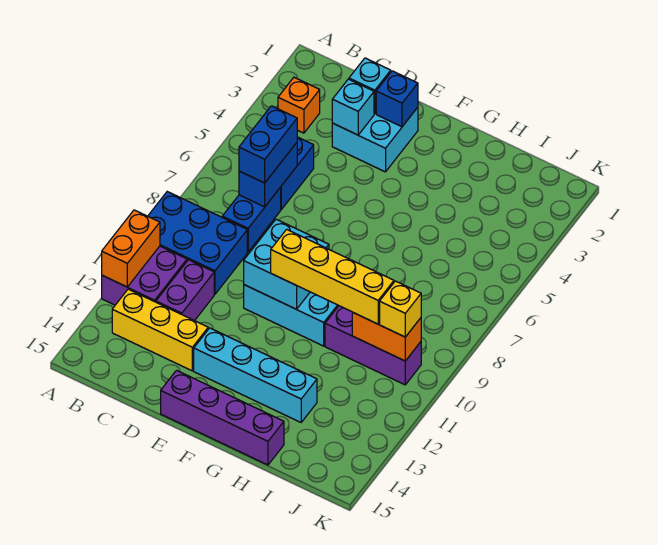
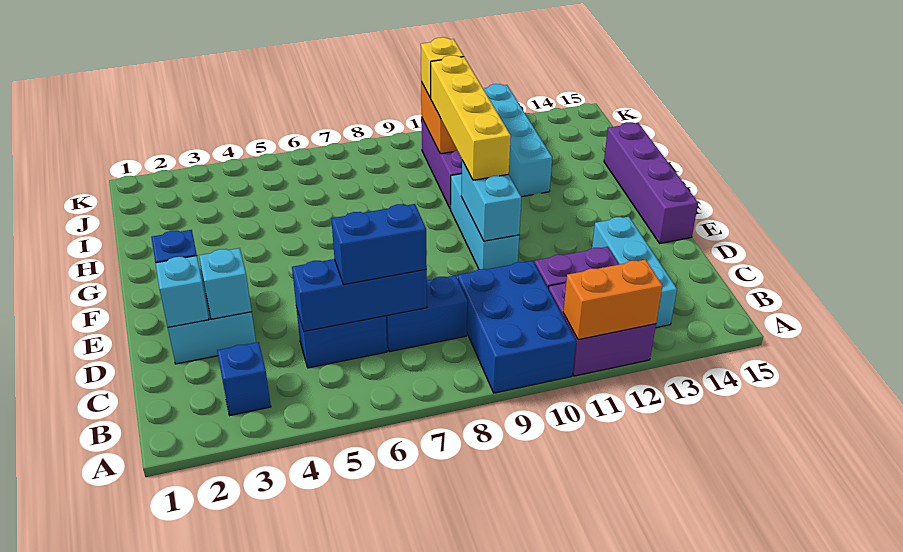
orange brick B3 level 1 -> blue brick B3 level 1
yellow brick B13:D13 level 1 -> cyan brick B13:D13 level 1
blue brick C6:C7 level 2 -> blue brick C5:C7 level 2
cyan brick E9:F10 level 2 -> cyan brick E10:F10 level 2
cyan brick E13:H13 level 1 -> cyan brick H12:K12 level 1

